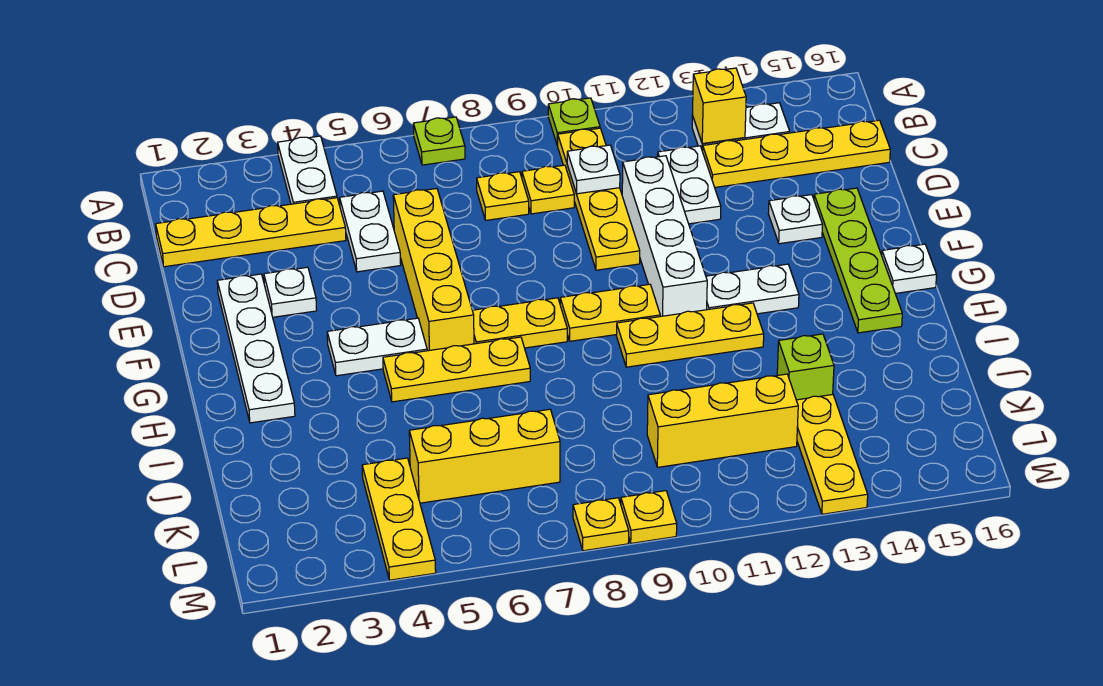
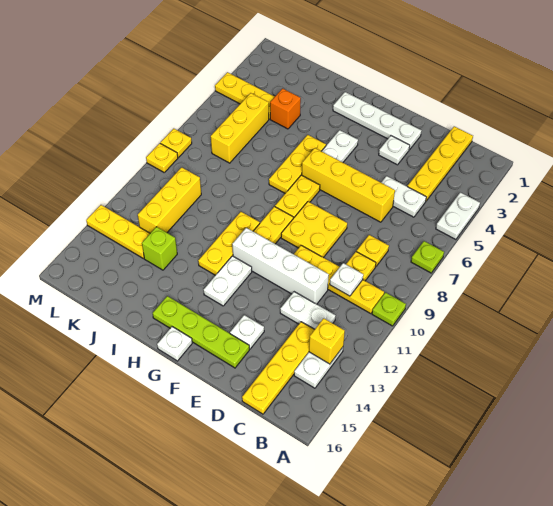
white plate A4:B4 level 1 -> white plate A4:A5 level 1
none -> yellow plate E8:F9 level 1
none -> orange brick J4 level 1

